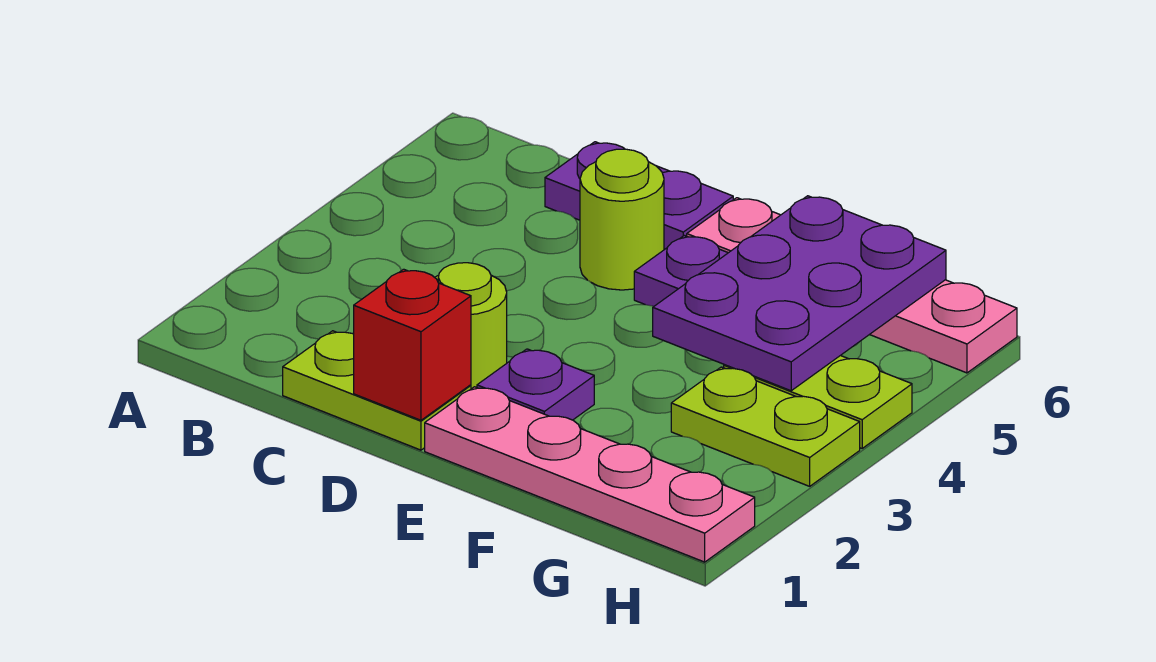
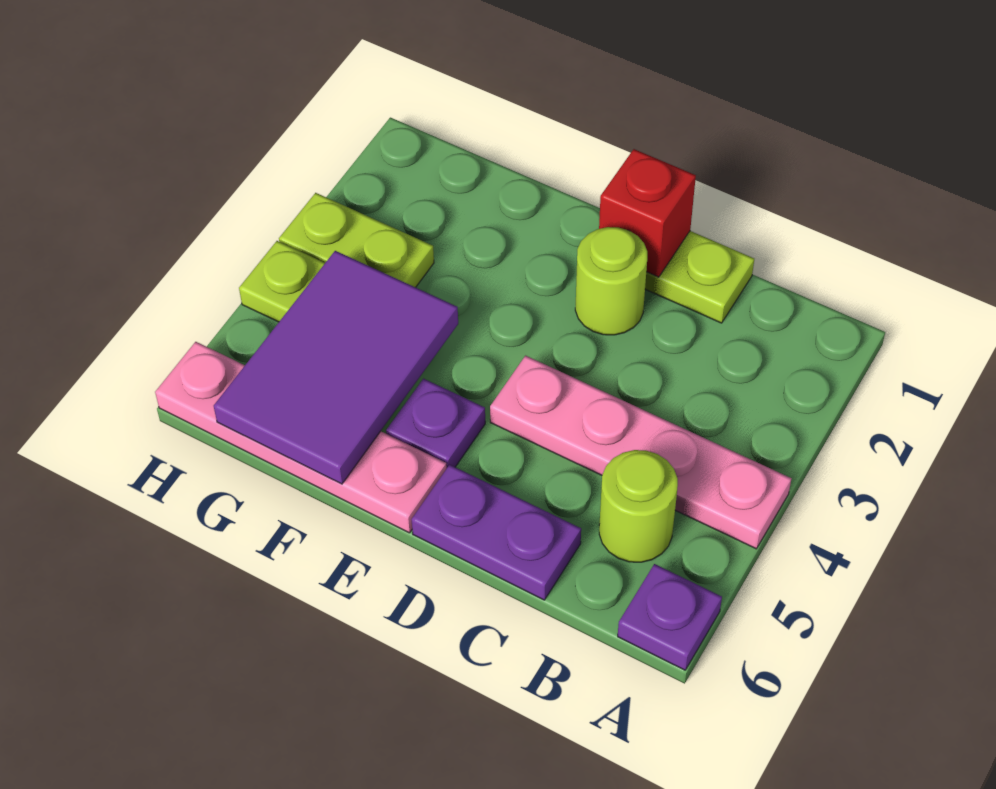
lime round brick D5 level 1 -> lime round brick B5 level 1
pink plate E1:H1 level 1 -> pink plate A4:D4 level 1
purple plate E2 level 1 -> purple plate A6 level 1
purple plate F4:G6 level 2 -> purple tile F4:G6 level 2

